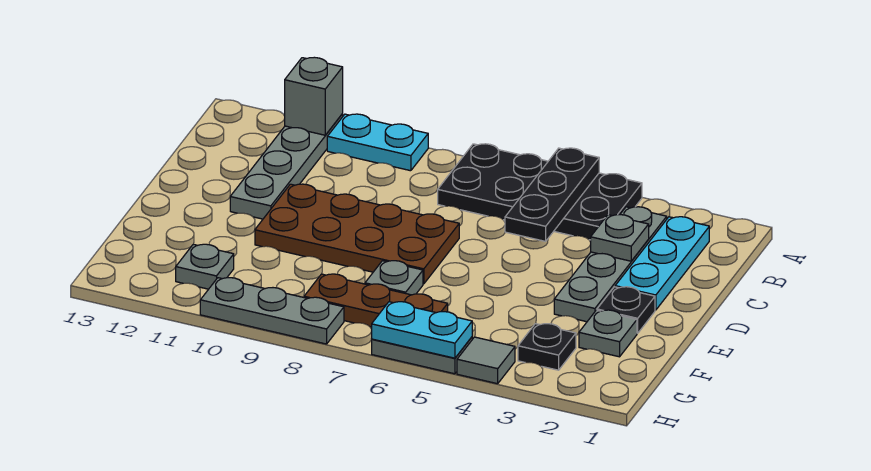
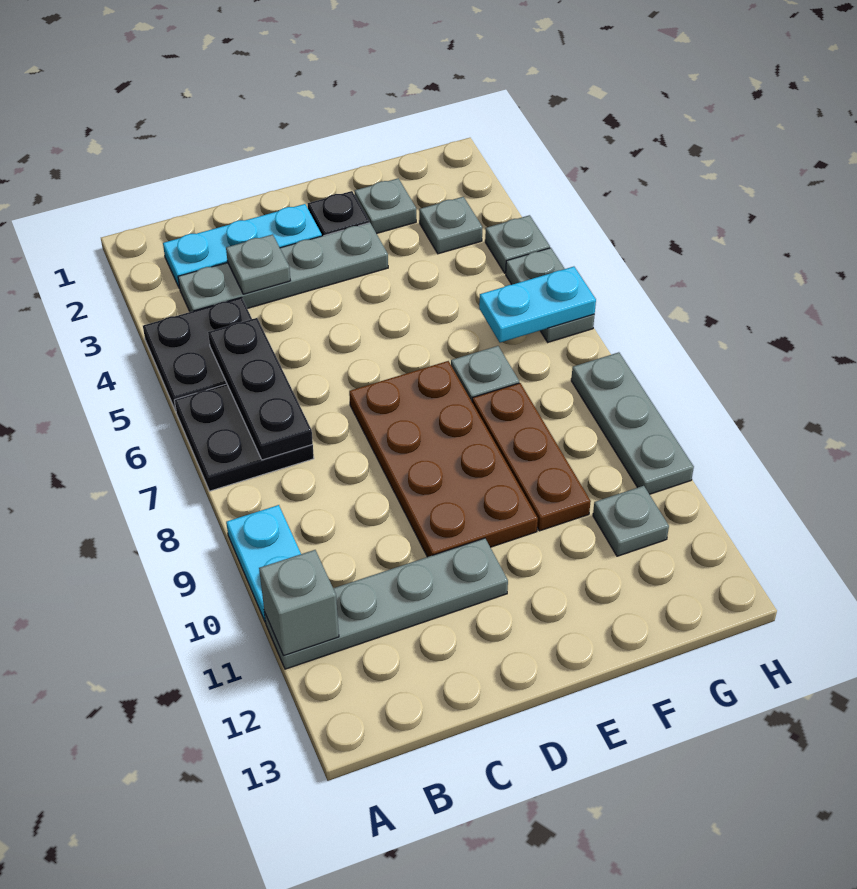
black plate A5:C5 level 2 -> black plate B5:B7 level 2
black plate G3 level 1 -> grey plate G3 level 1
brown plate G6:G8 level 1 -> brown plate F8:F10 level 1
grey tile H4 level 1 -> grey plate H4 level 1
cyan plate H5:H6 level 2 -> cyan plate G6:H6 level 2

